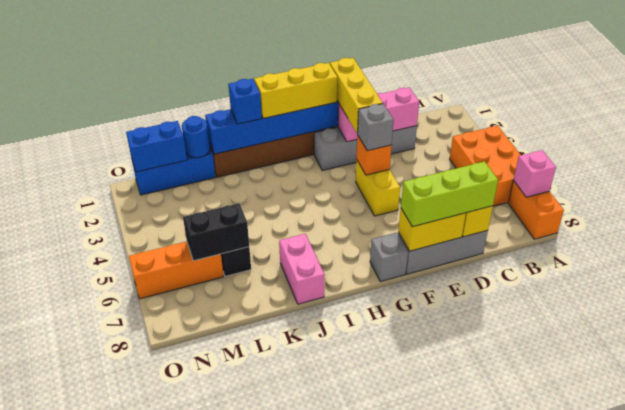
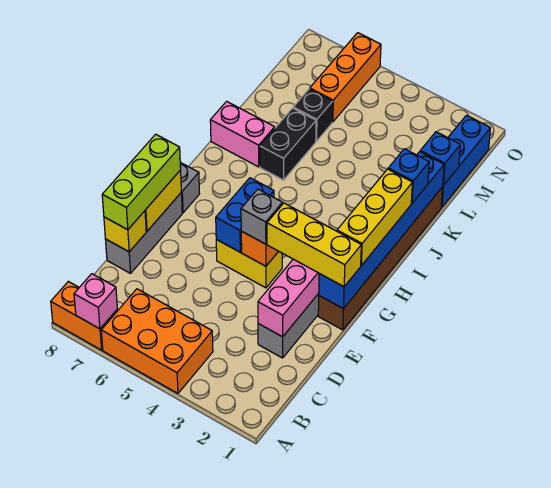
blue round brick L1 level 2 -> blue brick L1 level 2
black brick L6:M6 level 2 -> black brick J6:K6 level 1
blue brick M1:N1 level 2 -> blue brick F5:G5 level 2

